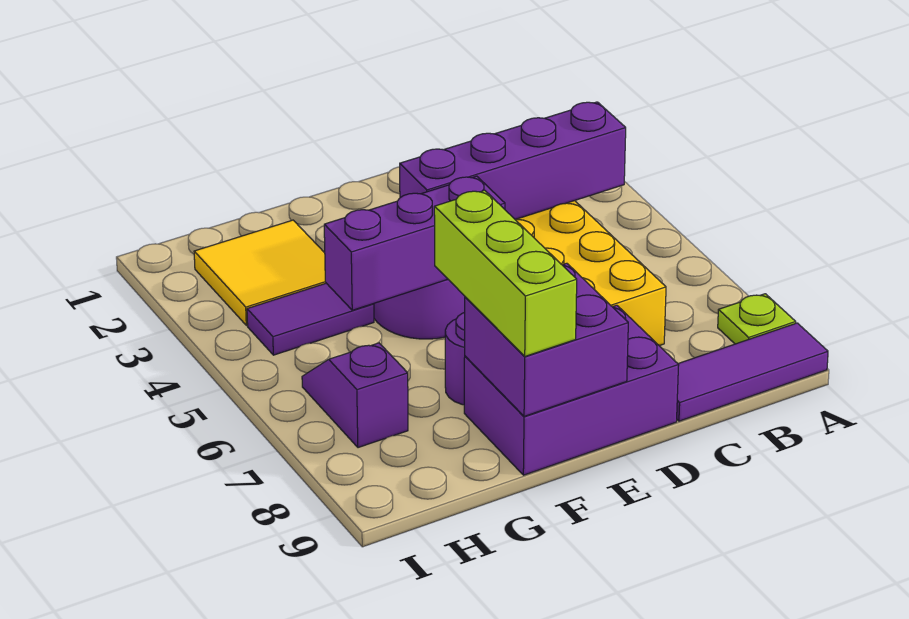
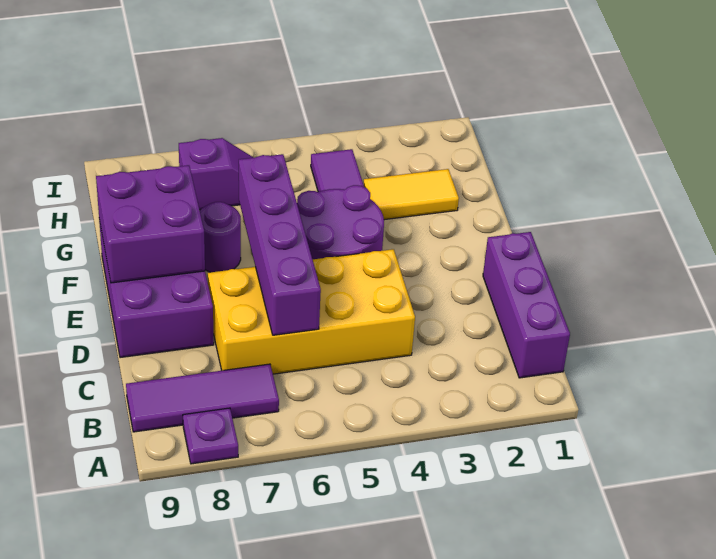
lime plate A8 level 1 -> purple plate A8 level 1
purple tile A9:C9 level 1 -> purple tile B7:B9 level 1
purple brick B4:E4 level 2 -> purple brick C6:F6 level 2
purple brick E5:G5 level 2 -> purple brick B1:D1 level 1
lime brick F7:F9 level 3 -> none
yellow tile G2:H3 level 1 -> yellow tile G2:G3 level 1

